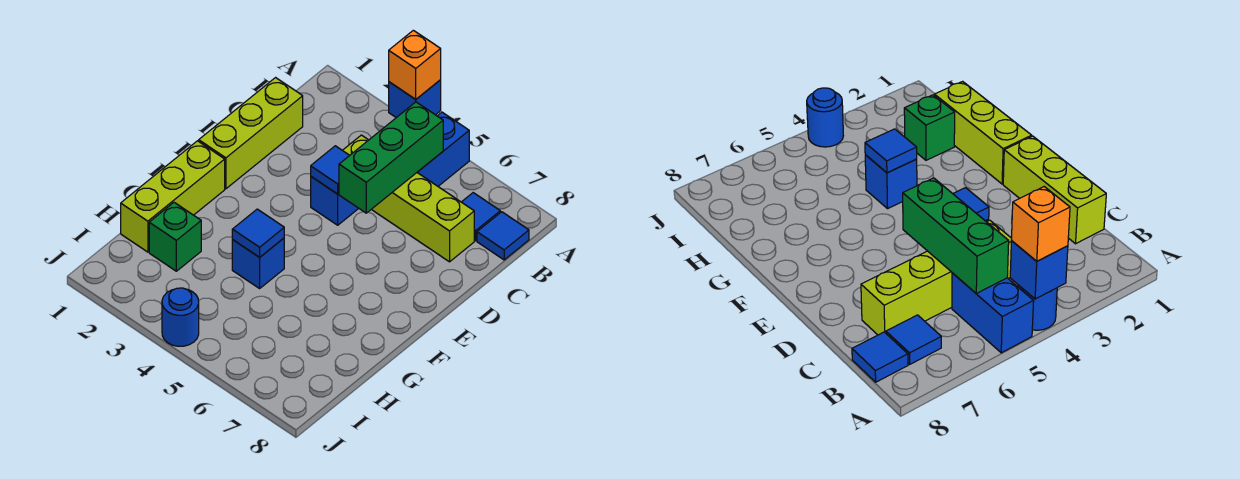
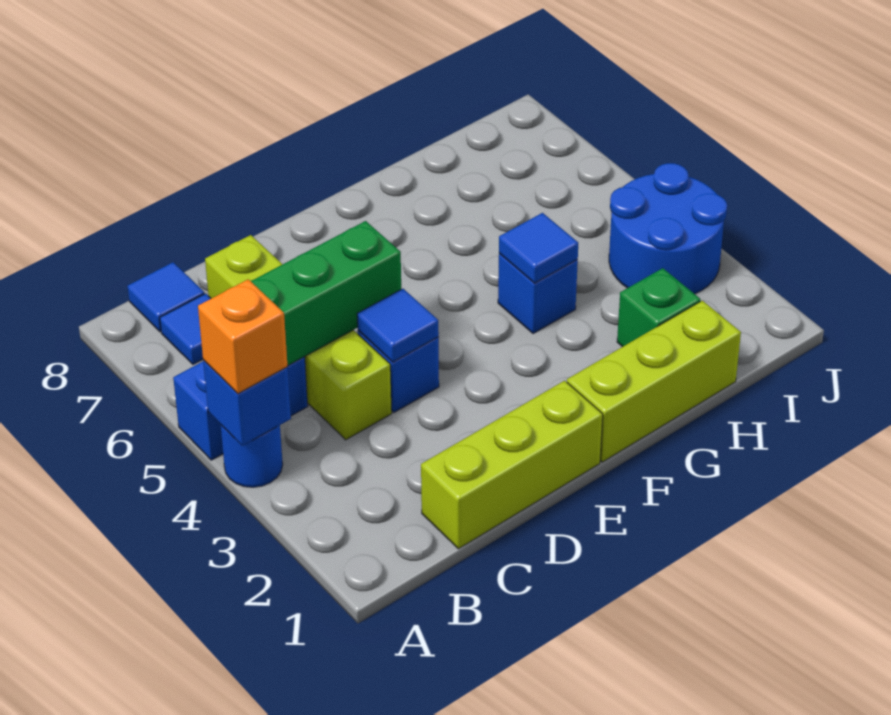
blue round brick J4 level 1 -> blue round brick I3:J4 level 1

